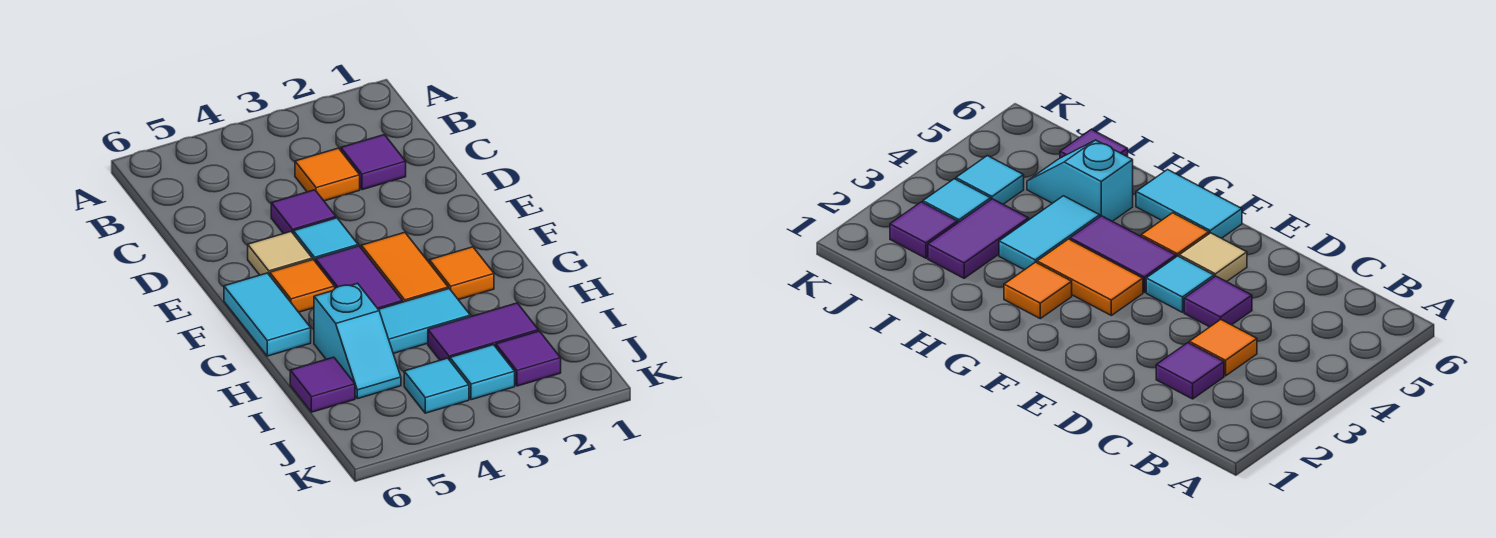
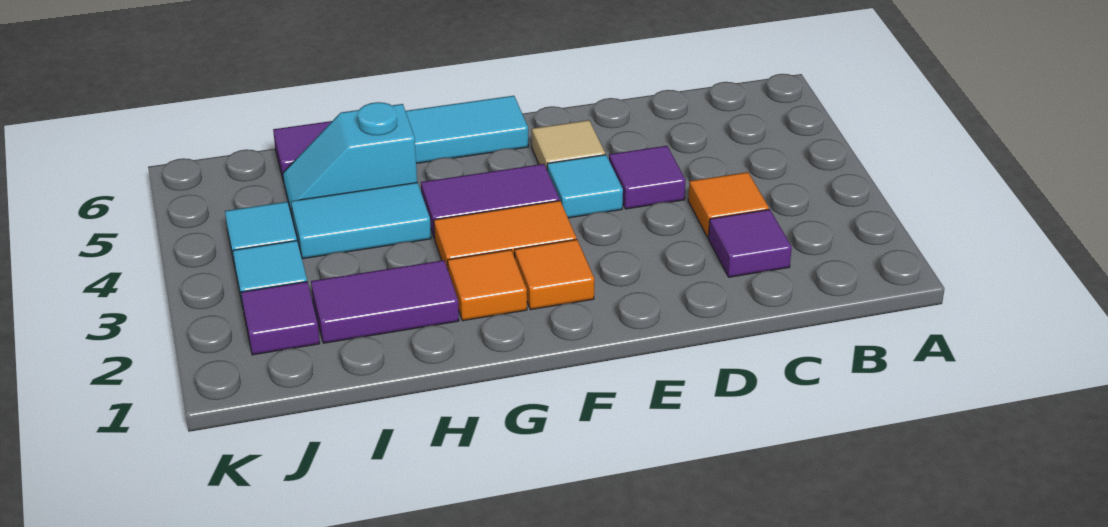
orange tile F5 level 1 -> orange tile F2 level 1
cyan tile H3:H4 level 1 -> cyan tile H4:I4 level 1
purple tile I2:I3 level 1 -> purple tile H2:I2 level 1

